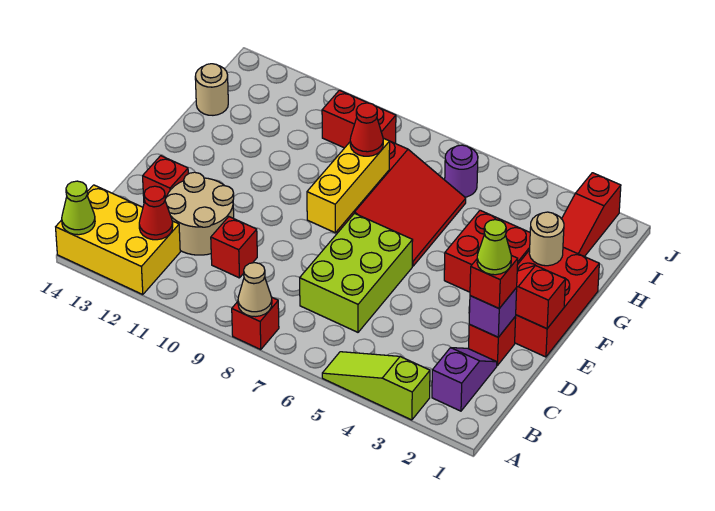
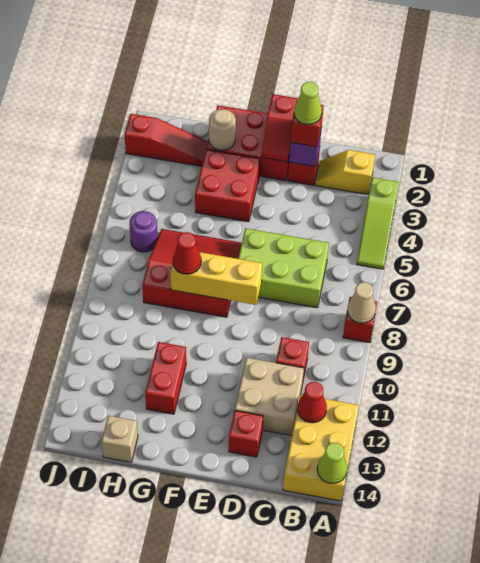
purple slope B2:C2 level 1 top B -> yellow slope B2:C2 level 1 top B
tan round brick C11:D12 level 1 -> tan brick C11:D12 level 1
tan round brick H14 level 1 -> tan brick H14 level 1
red brick I9:I10 level 1 -> red brick G11:G12 level 1

